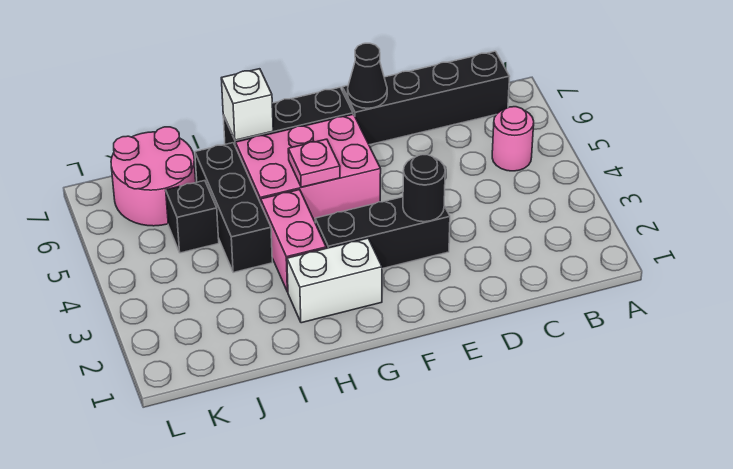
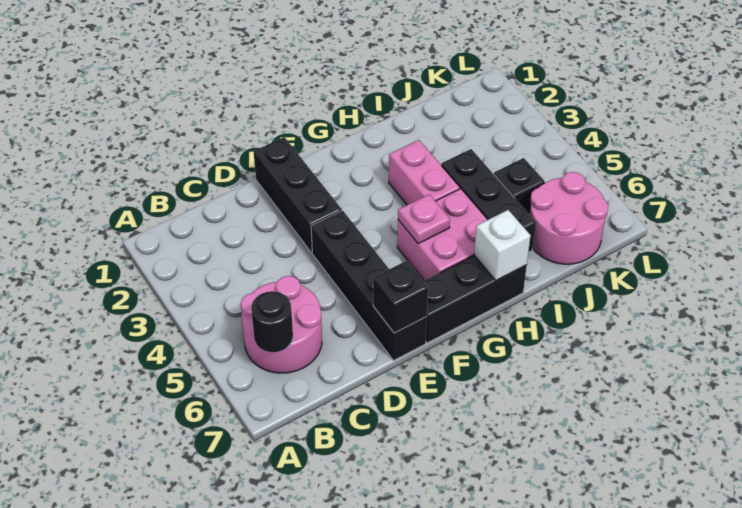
pink round brick B5 level 1 -> pink round brick B5:C6 level 1
black brick B7:E7 level 1 -> black brick E4:E7 level 1
black brick E3:G3 level 1 -> black brick E1:E3 level 1
black round brick E3 level 2 -> black round brick B6 level 2
black cone E7 level 2 -> black brick E7 level 2
pink brick F5:H6 level 1 -> pink brick G5:H6 level 1
white brick G2:H2 level 1 -> none

